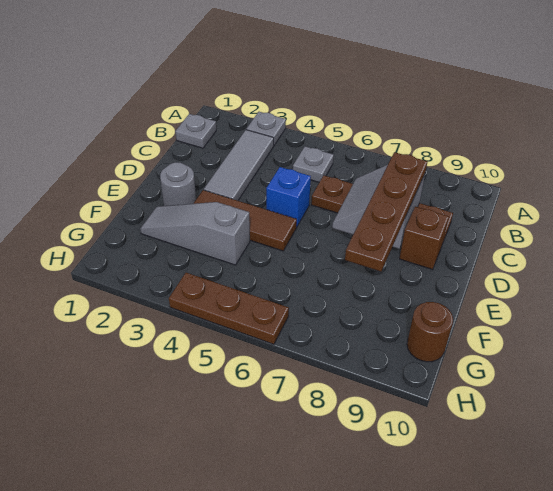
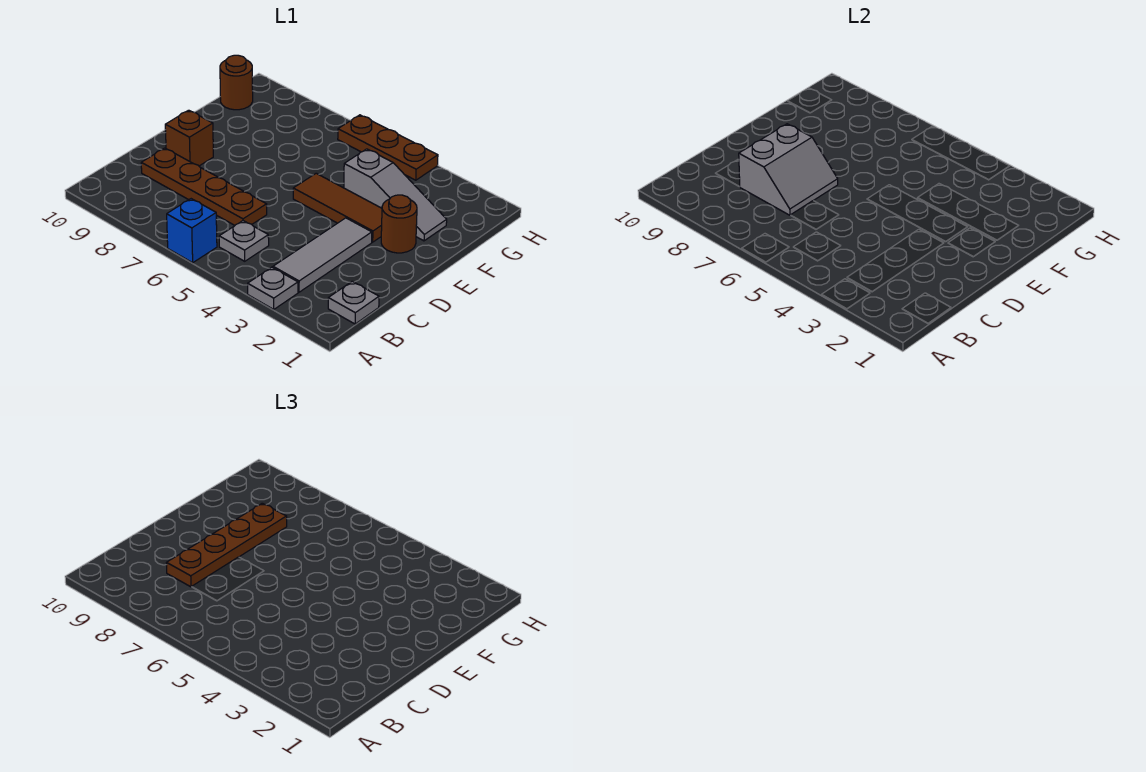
blue brick D5 level 1 -> blue brick A6 level 1
grey round brick E2 level 1 -> brown round brick E2 level 1

